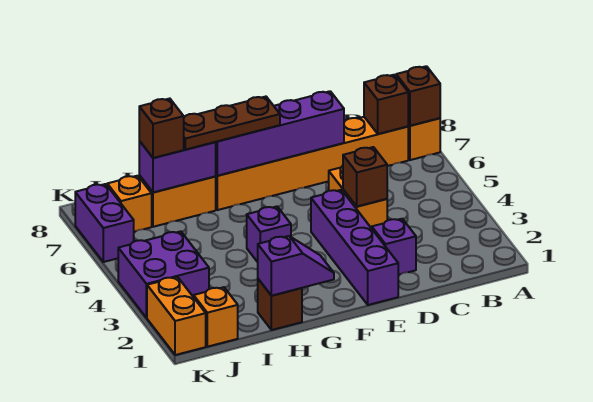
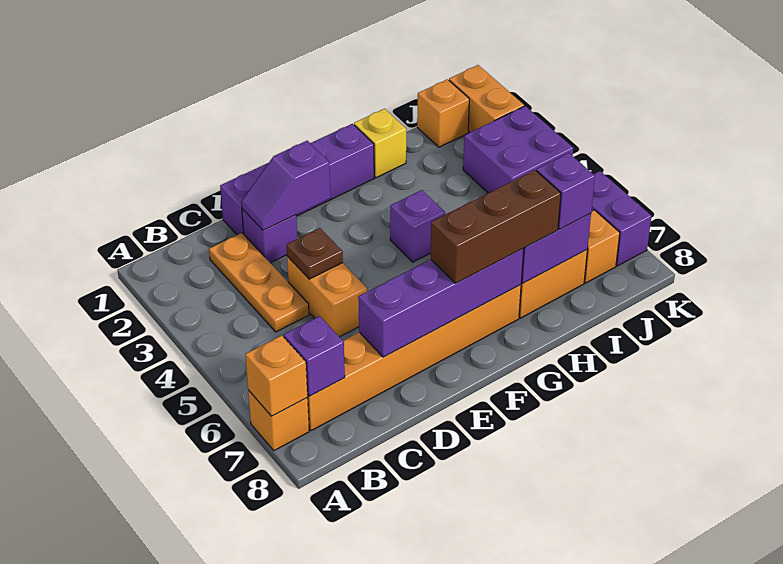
brown brick A7 level 2 -> orange brick A7 level 2
brown brick B7 level 2 -> purple brick B7 level 2
none -> orange plate C2:C4 level 1
brown brick D4 level 2 -> brown plate D4 level 2
purple brick E1:E4 level 1 -> purple brick D1:G1 level 1
brown plate F7:H7 level 3 -> brown brick F7:H7 level 3
purple slope G1:H1 level 2 top H -> purple slope D2:E2 level 2 top E
brown brick H1 level 1 -> yellow brick H1 level 1
brown brick I7 level 3 -> purple brick I7 level 3

